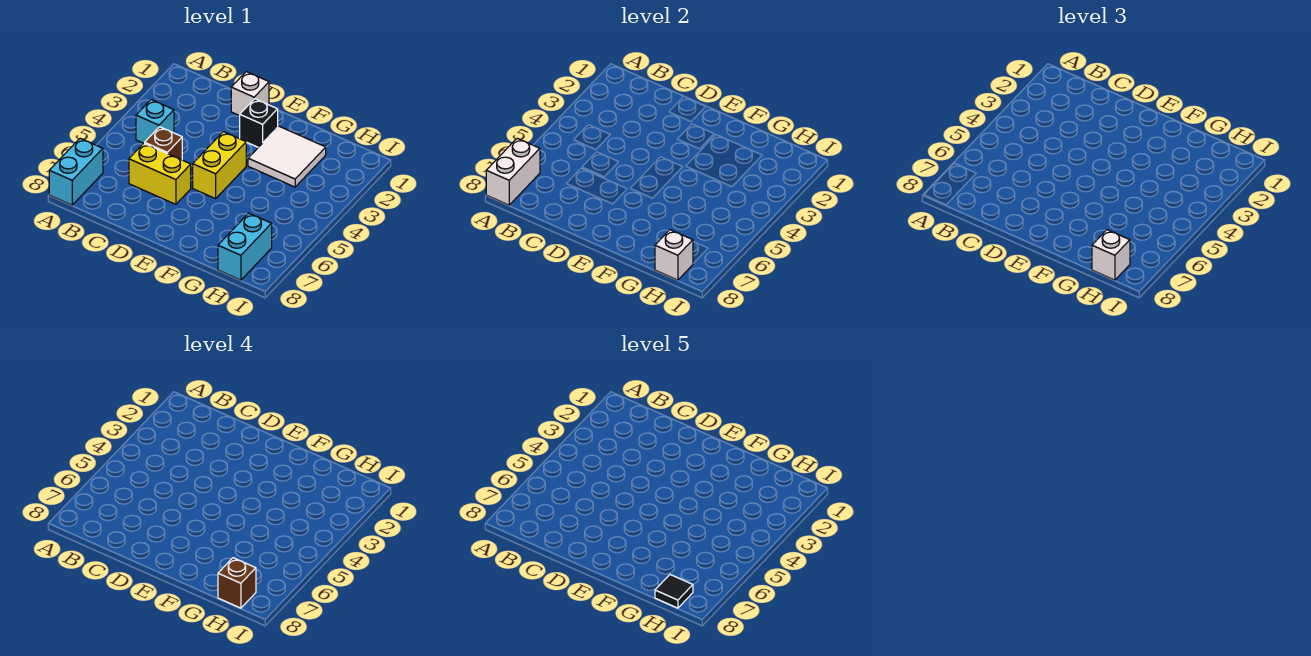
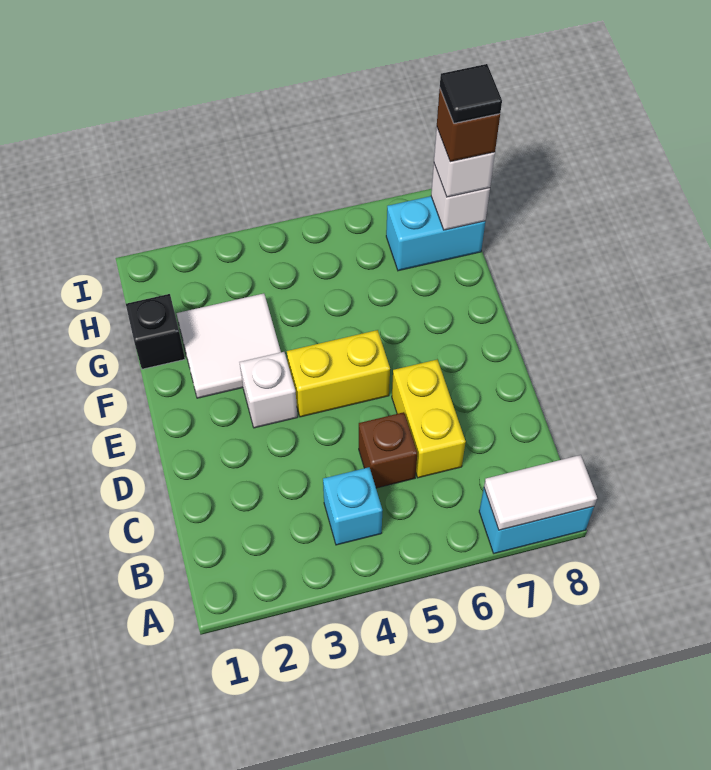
white brick A7:A8 level 2 -> white tile A7:A8 level 2
white brick D1 level 1 -> white brick E3 level 1
black brick E2 level 1 -> black brick G1 level 1

